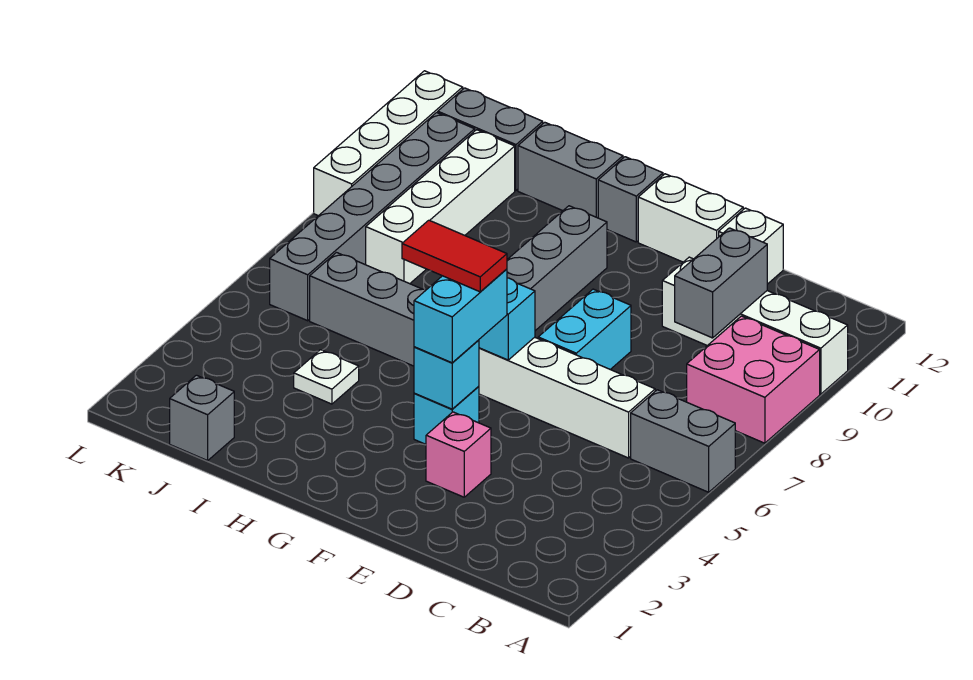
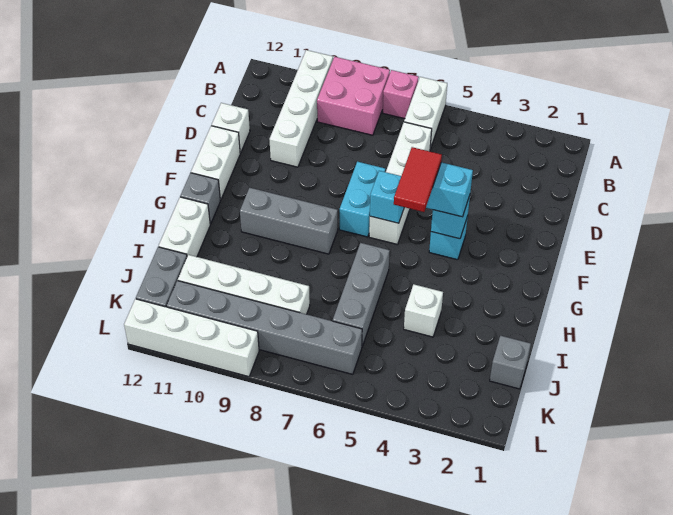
grey brick A6:B6 level 1 -> white brick A6:B6 level 1
grey brick C9:C10 level 2 -> none
pink brick E3 level 1 -> pink brick A7 level 1
cyan brick E7:E8 level 1 -> cyan brick E7:F7 level 1
grey brick H12:I12 level 1 -> white brick H12:I12 level 1
white plate I4 level 1 -> white brick I4 level 1

